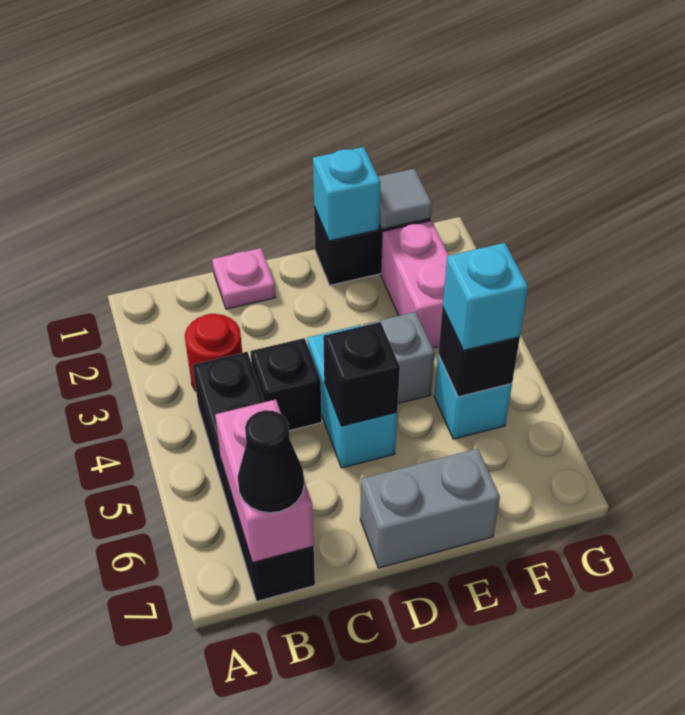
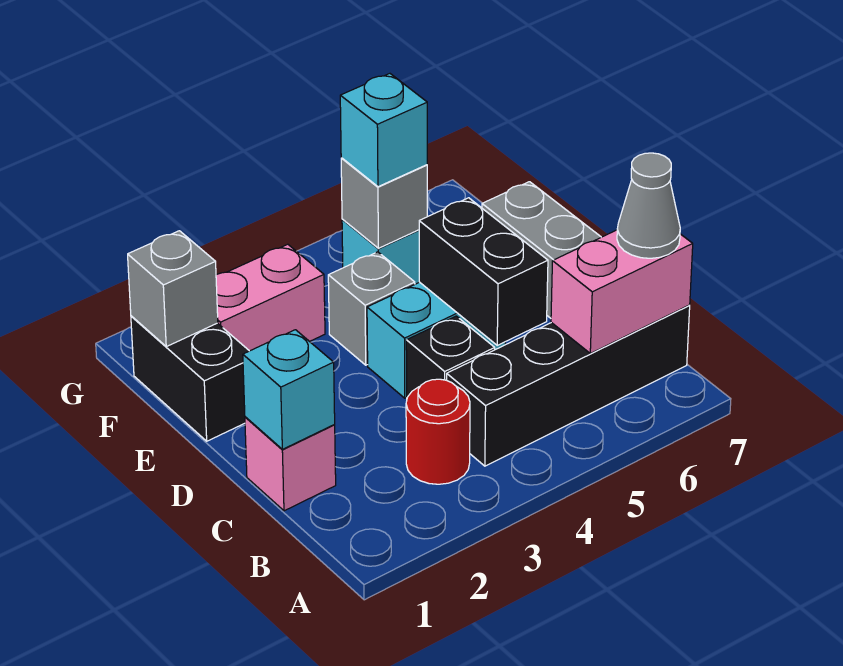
black cone B7 level 3 -> grey cone B7 level 3
pink plate C1 level 1 -> pink brick C1 level 1
black brick D5 level 2 -> black brick C5:D5 level 2
cyan brick E1 level 2 -> cyan brick C1 level 2
grey tile F1 level 2 -> grey brick F1 level 2
black brick F5 level 2 -> grey brick F5 level 2

